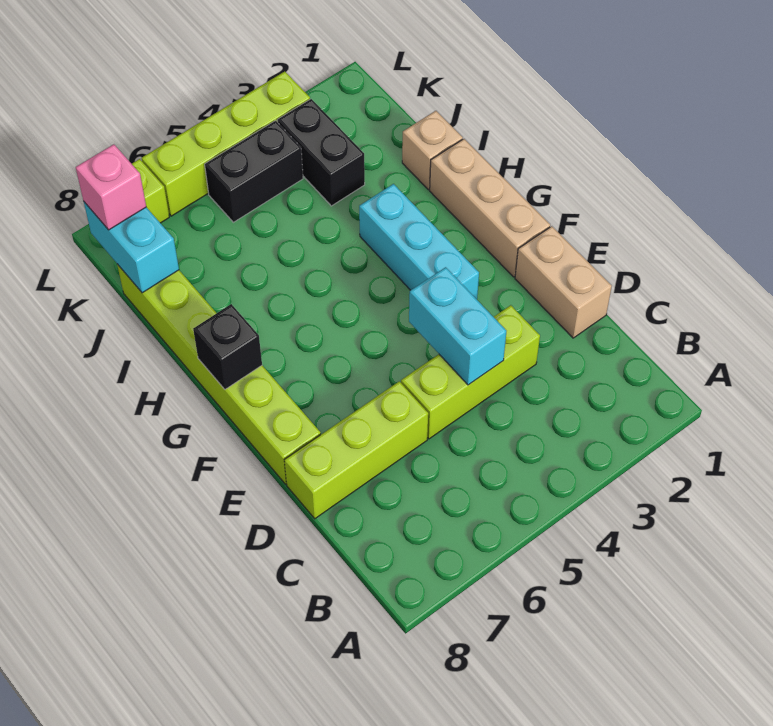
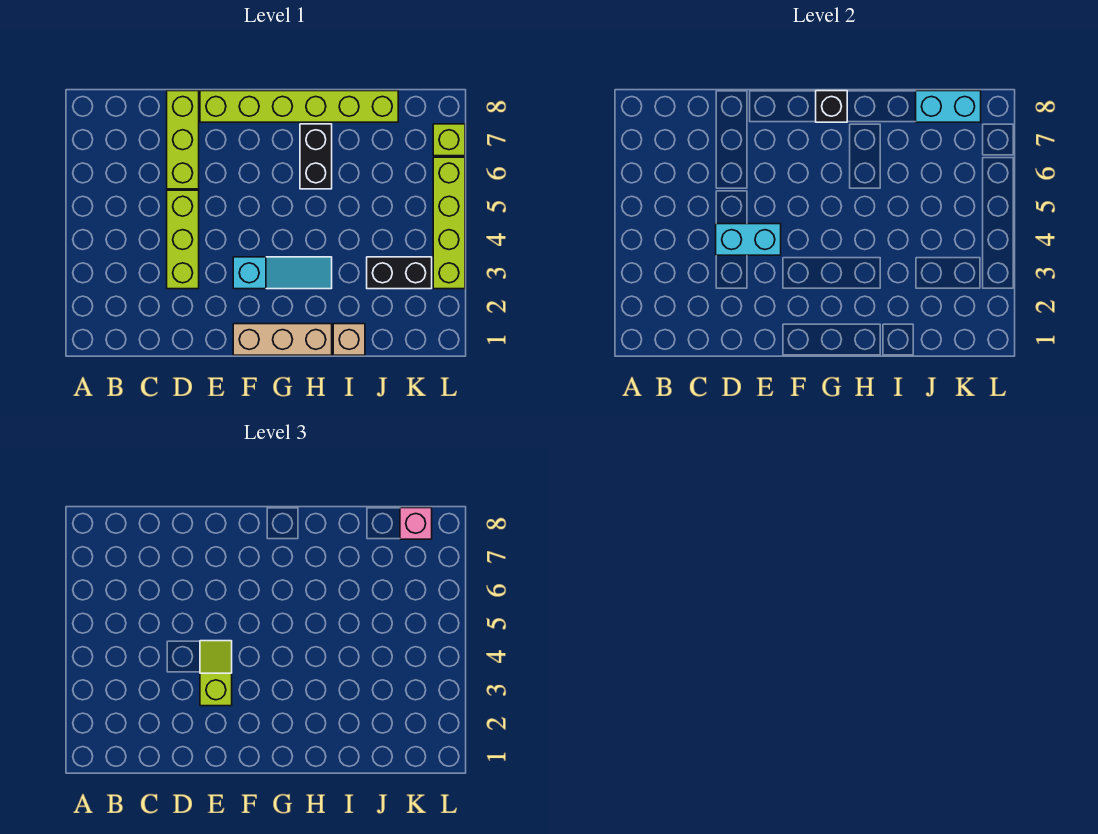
tan brick D1:E1 level 1 -> none
none -> lime slope E3:E4 level 3 top 3
cyan brick F3:H3 level 1 -> cyan slope F3:H3 level 1 top F
black brick K4:K5 level 1 -> black brick H6:H7 level 1

